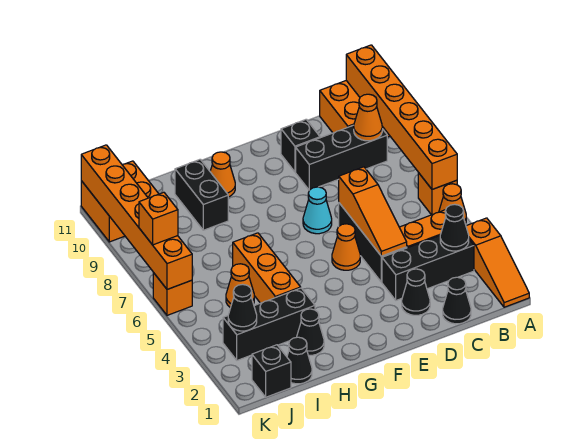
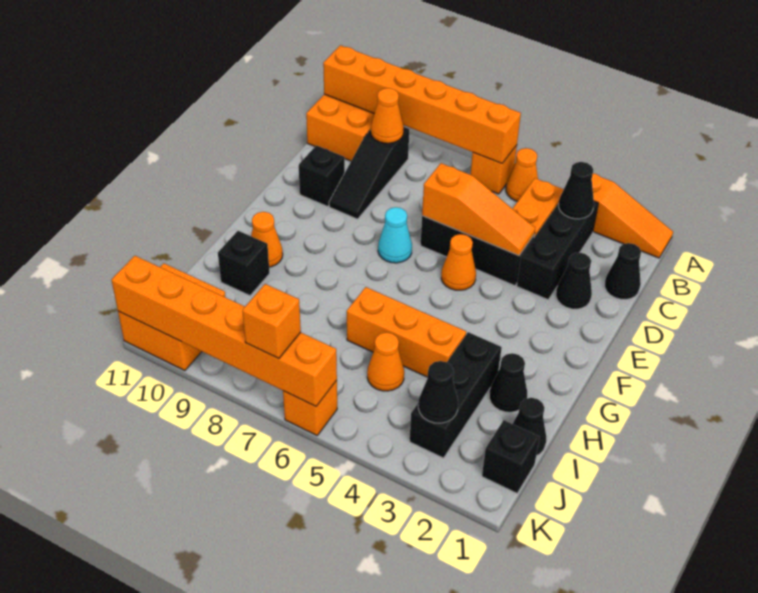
black brick B9:D9 level 1 -> black slope B9:D9 level 1 top B
black brick H9:H10 level 1 -> black brick H10 level 1

